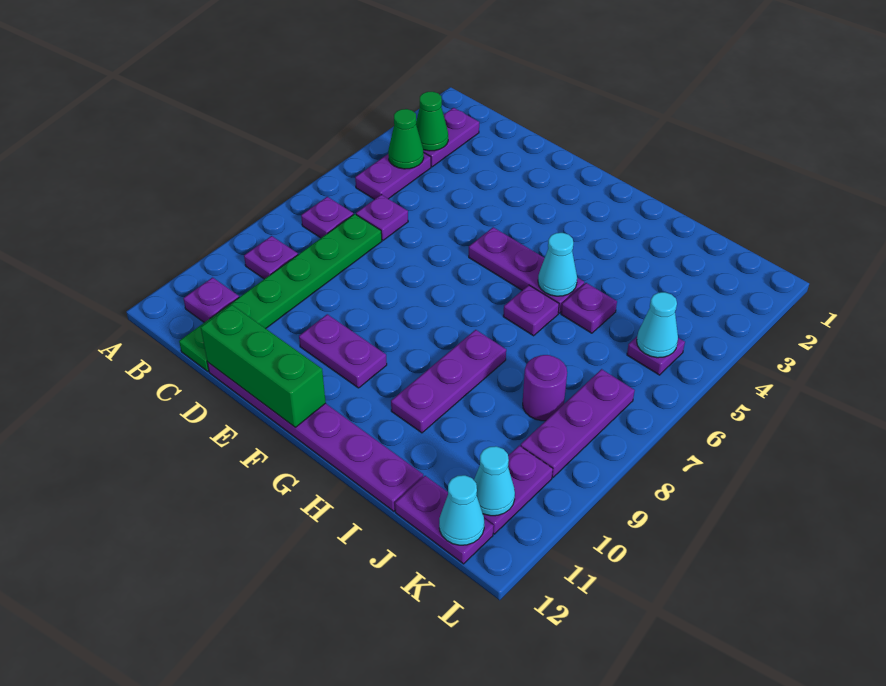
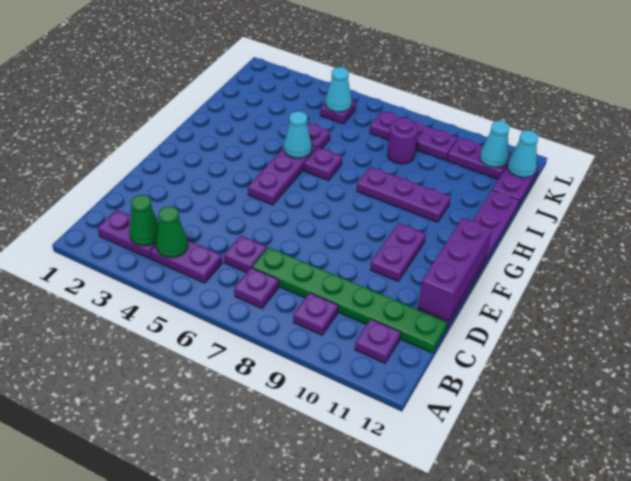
green brick D12:F12 level 2 -> purple brick D12:F12 level 2

